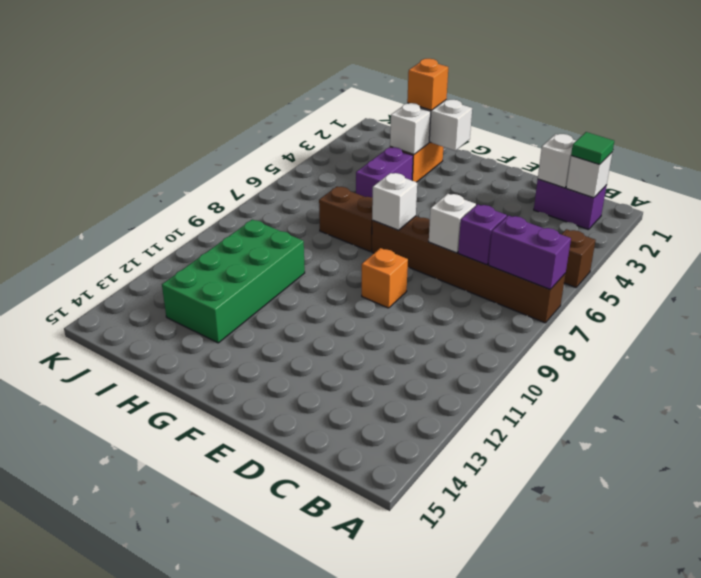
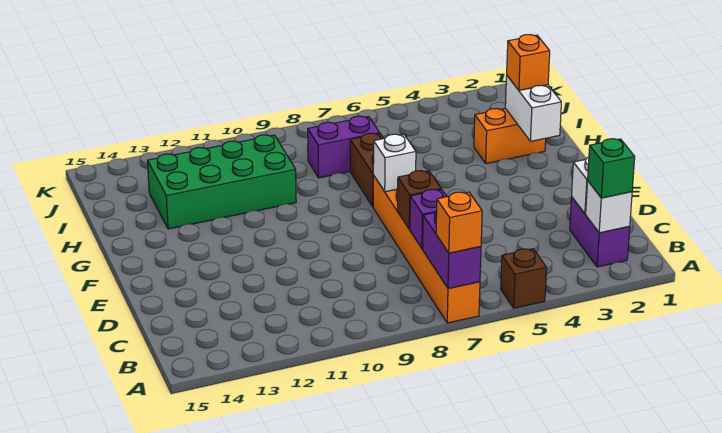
brown brick A7:F7 level 1 -> orange brick A7:F7 level 1
green tile B2 level 3 -> green brick B2 level 3
white brick D7 level 2 -> brown brick D7 level 2
orange brick E9 level 1 -> orange brick A7 level 3
white brick H3 level 2 -> none
purple brick H4:H5 level 1 -> purple brick I7:I8 level 1

